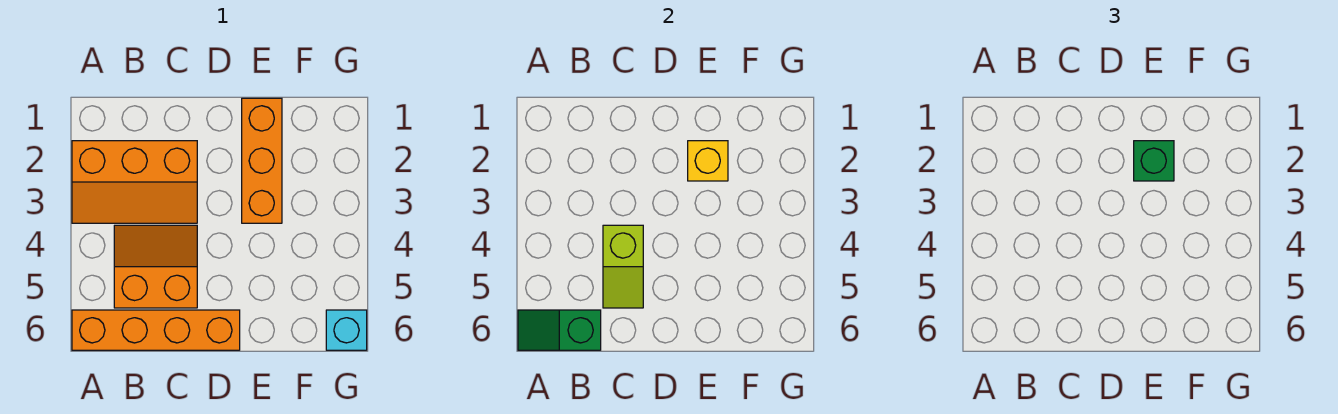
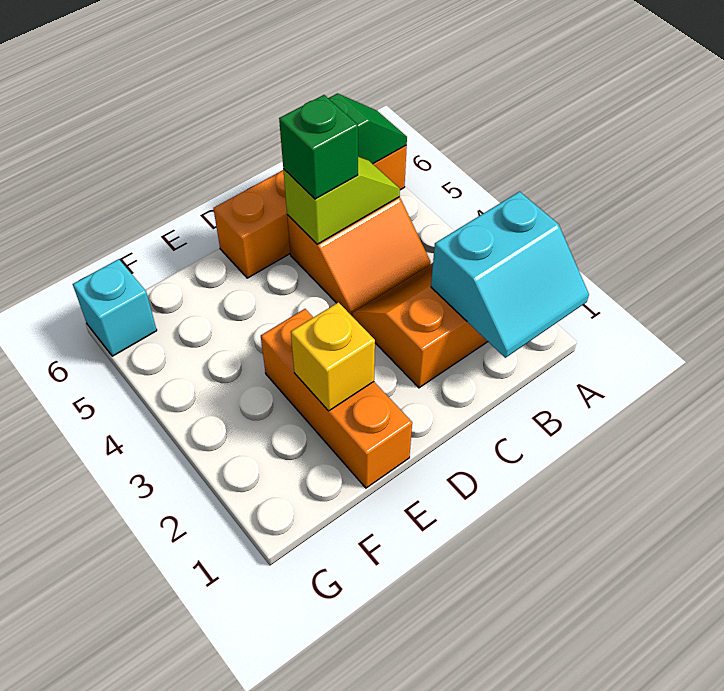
none -> cyan slope A1:B2 level 2 top 2
lime slope C4:C5 level 2 top 4 -> lime slope B5:C5 level 2 top C
green brick E2 level 3 -> green brick C5 level 3

